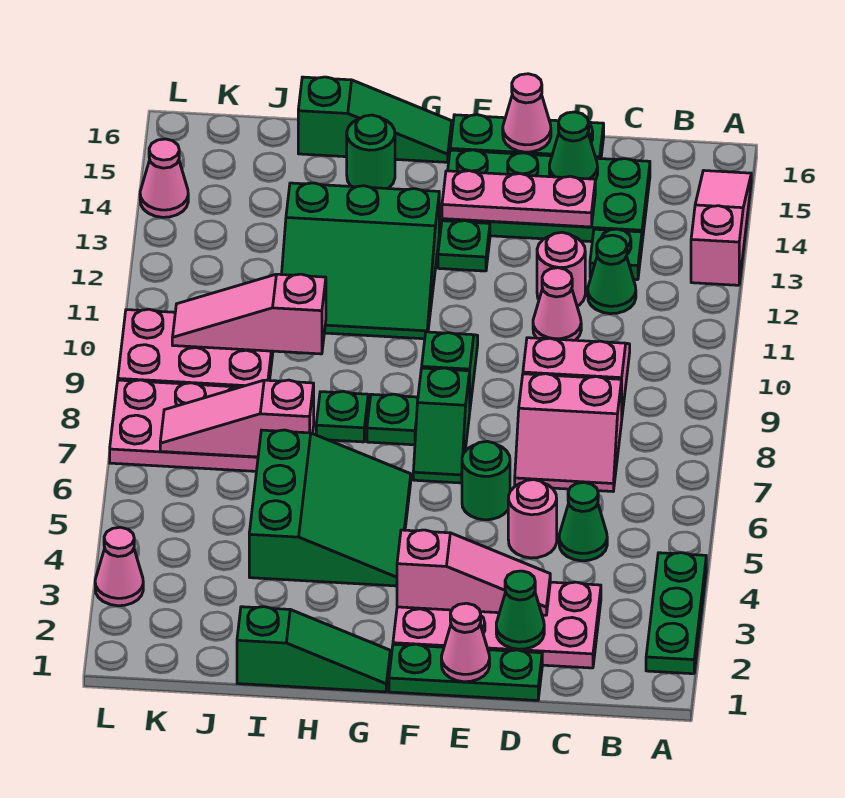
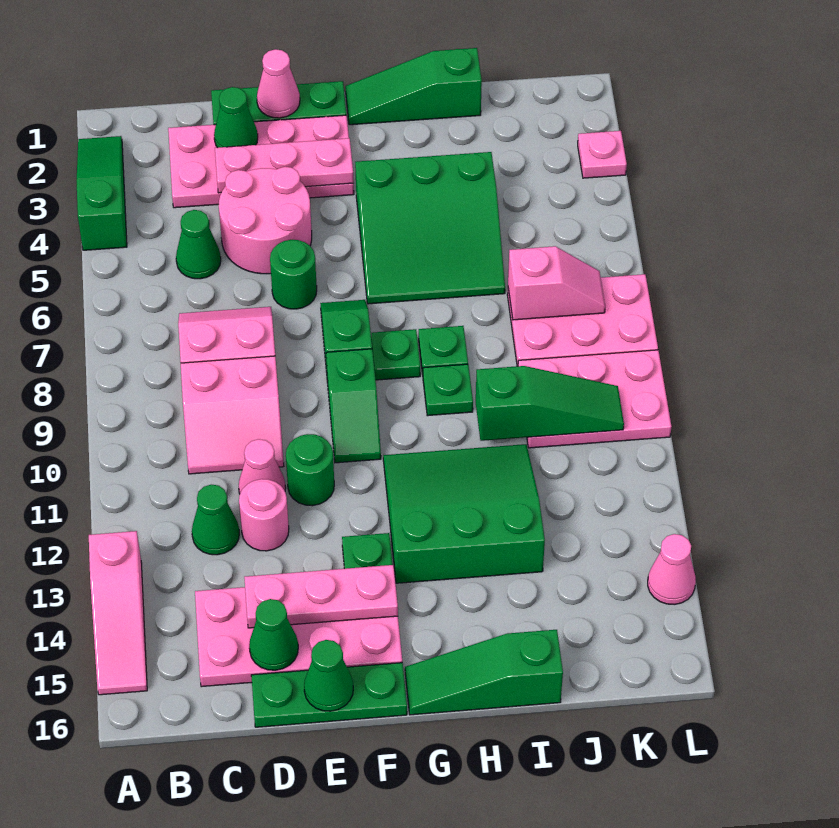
green plate A2:A4 level 1 -> green slope A2:A4 level 1 top 4
green plate C13 level 1 -> green plate H9 level 1
green plate C14:F15 level 1 -> pink plate C14:F15 level 1
pink slope D3:F3 level 2 top F -> pink plate D3:F3 level 2
pink round brick D5 level 1 -> pink round brick D4:E5 level 1
pink cone E16 level 2 -> green cone E16 level 2
green slope G4:I6 level 1 top I -> green slope G4:I6 level 1 top 4
green round brick H15 level 1 -> green round brick E11 level 1
pink slope I7:K7 level 2 top I -> pink slope J7:K7 level 2 top J
pink slope I10:K10 level 2 top I -> green slope I10:K10 level 2 top I
pink cone L3 level 1 -> pink plate L3 level 1

